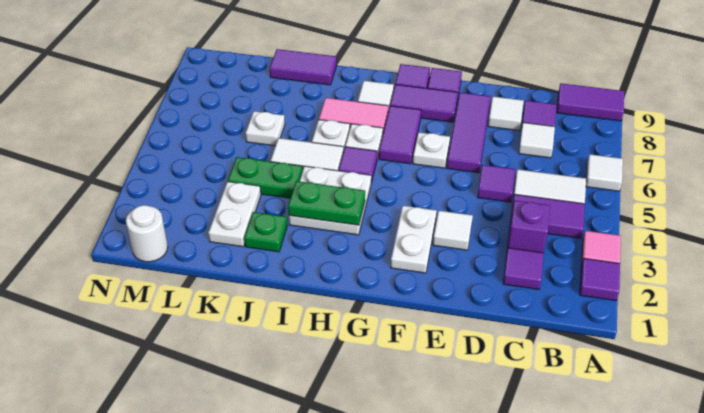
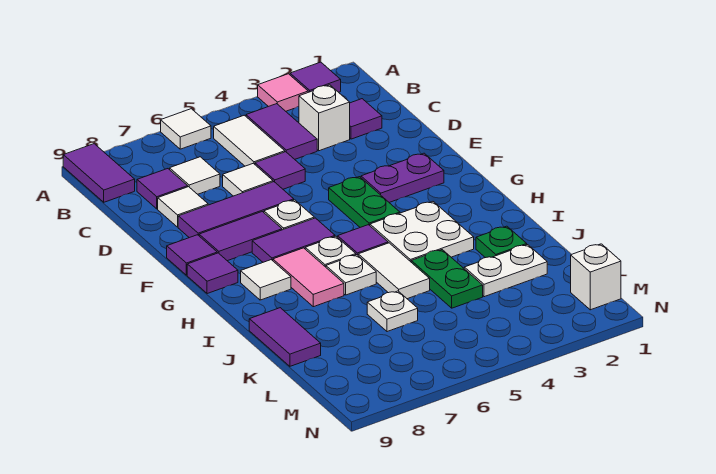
purple brick C3 level 1 -> white brick C3 level 1
white tile E3 level 1 -> white tile D6 level 1
white plate F2:F3 level 1 -> purple plate F2:F3 level 1
purple tile F8:G8 level 1 -> purple tile F7:F8 level 1
green plate H3:I3 level 2 -> green plate F4:G4 level 1
white round brick M1 level 1 -> white brick M1 level 1

